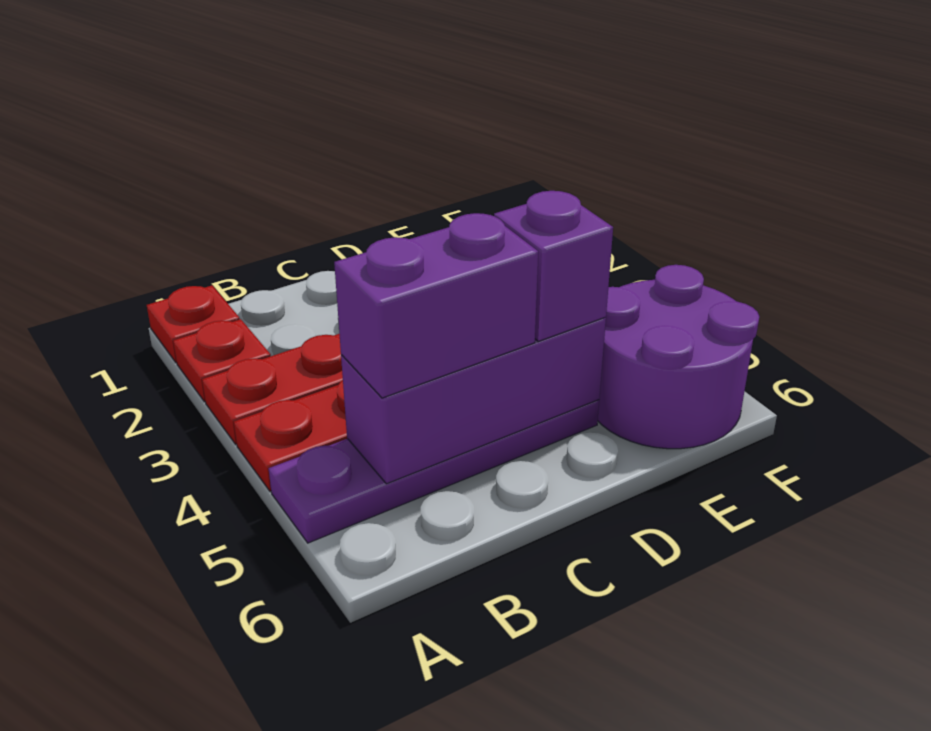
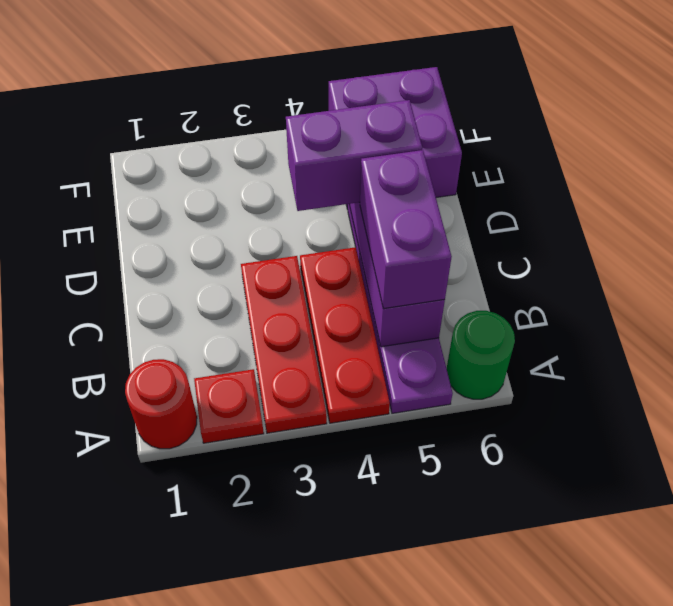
red plate A1 level 1 -> red round brick A1 level 1
none -> green round brick A6 level 1
purple brick D5 level 3 -> purple brick D4:D5 level 3
purple round brick E5:F6 level 1 -> purple brick E5:F6 level 1

